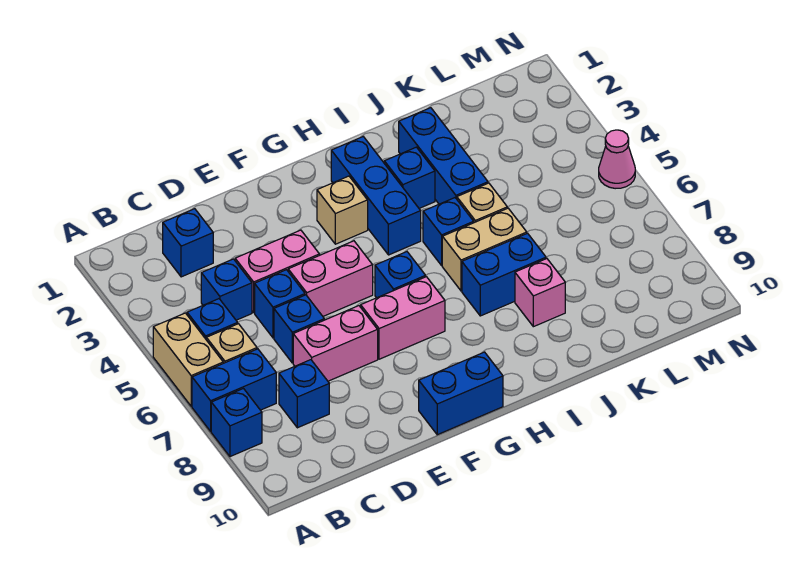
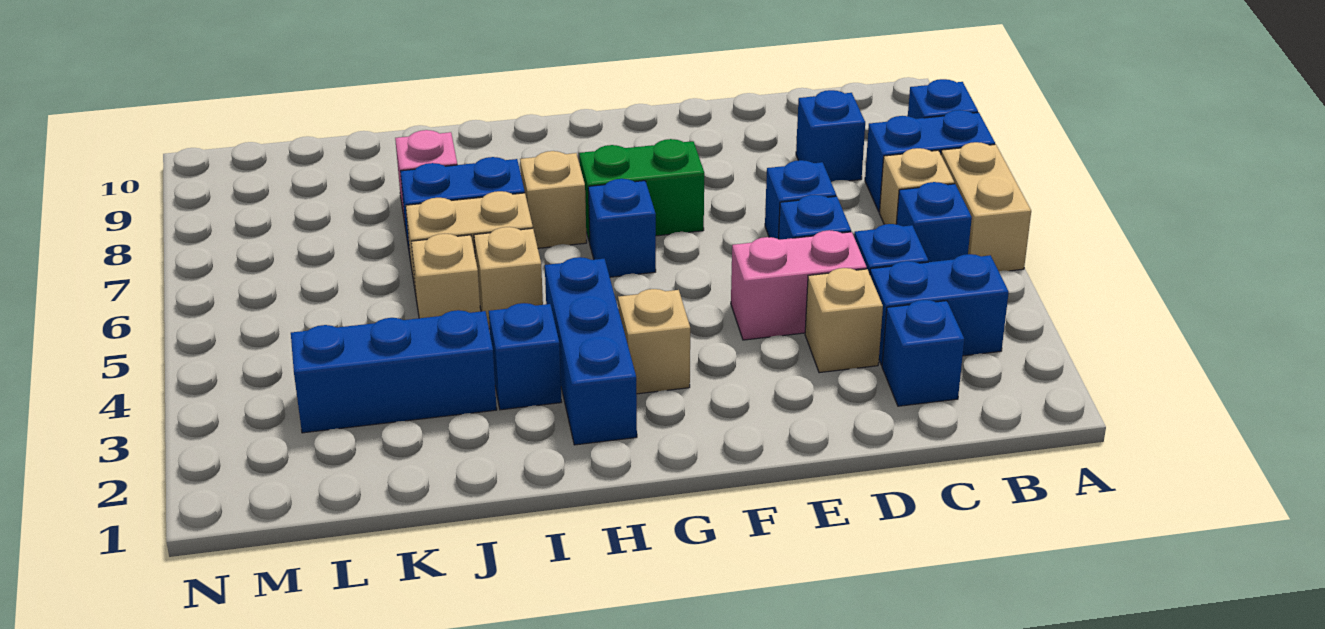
none -> tan brick D3 level 1
pink brick D7:E7 level 1 -> none
pink brick E5:F5 level 1 -> none
pink brick F7:G7 level 1 -> green brick F7:G7 level 1
blue brick F10:G10 level 1 -> blue brick B3:C3 level 1
none -> tan brick H7 level 1
blue brick I5 level 1 -> tan brick I5 level 1
blue brick J2:J4 level 1 -> blue brick J3:L3 level 1
pink cone N5 level 1 -> none

